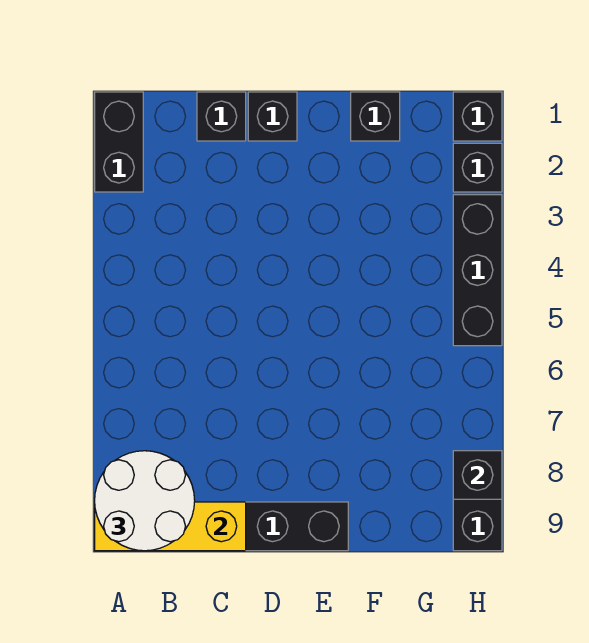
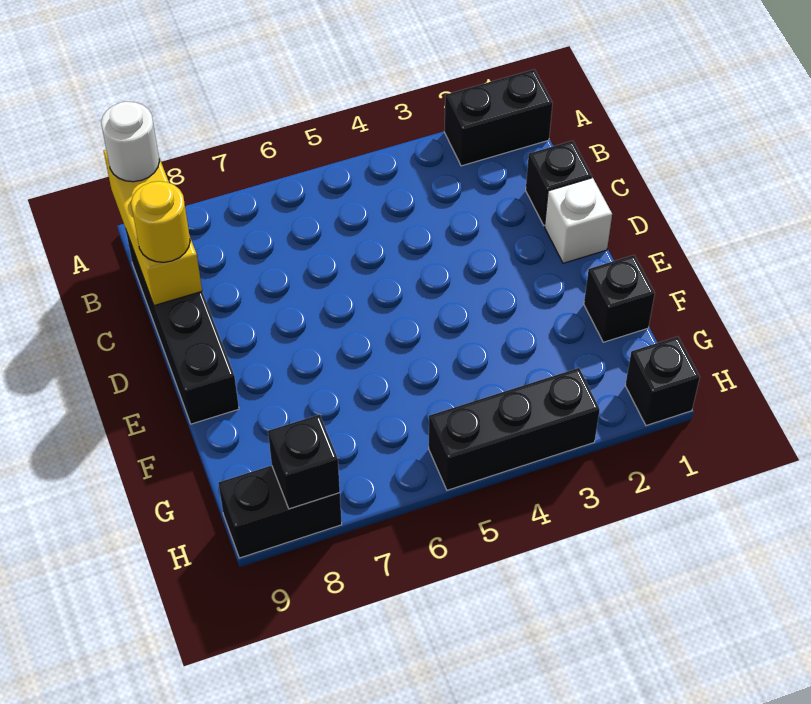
white round brick A8:B9 level 3 -> white round brick A9 level 3
none -> yellow round brick C9 level 3
black brick D1 level 1 -> white brick D1 level 1
black brick H2 level 1 -> none

